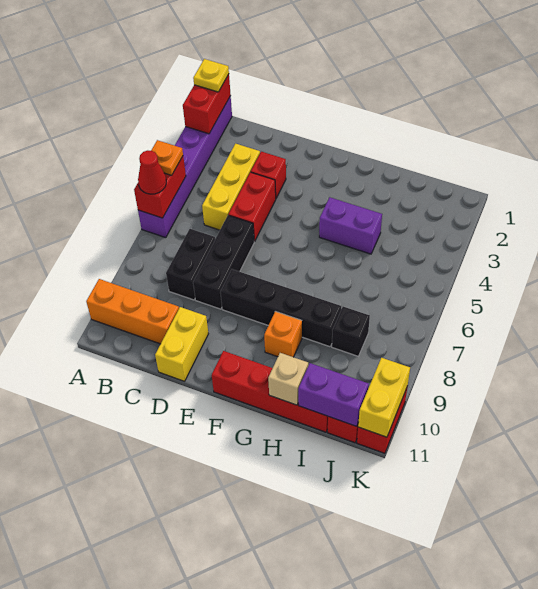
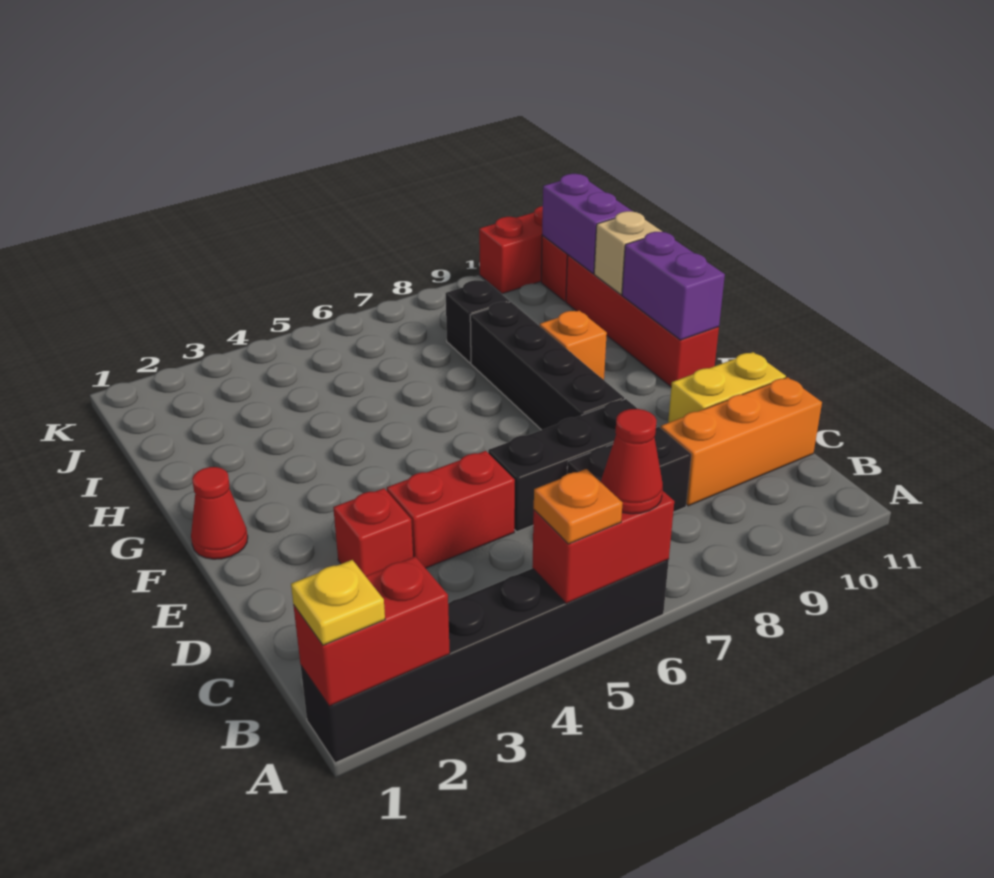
purple brick A1:A6 level 1 -> black brick A1:A6 level 1
orange brick A10:C10 level 1 -> orange brick C9:C11 level 1
yellow brick C3:C5 level 1 -> none
none -> red cone F1 level 1
purple brick G4:H4 level 1 -> purple brick F11:G11 level 2
yellow brick K10:K11 level 2 -> none

